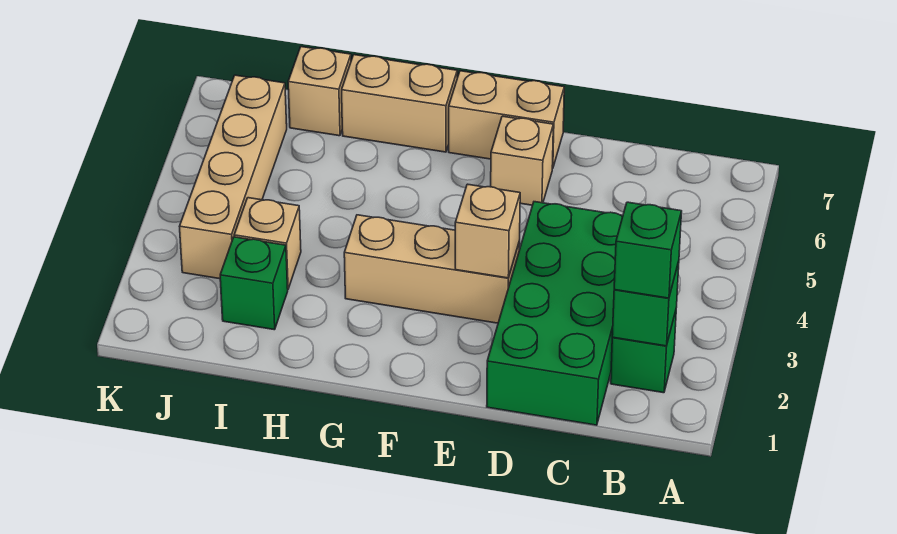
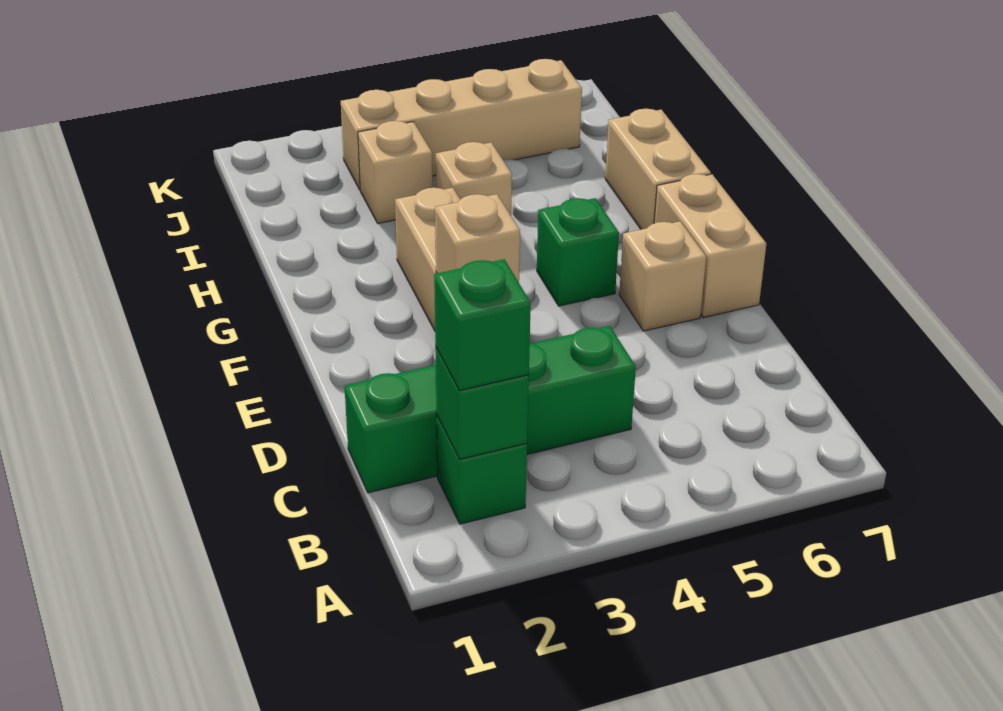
green brick C1:D4 level 1 -> green brick C1:C4 level 1
green brick I2 level 1 -> green brick F5 level 1
tan brick I7 level 1 -> tan brick H4 level 1

